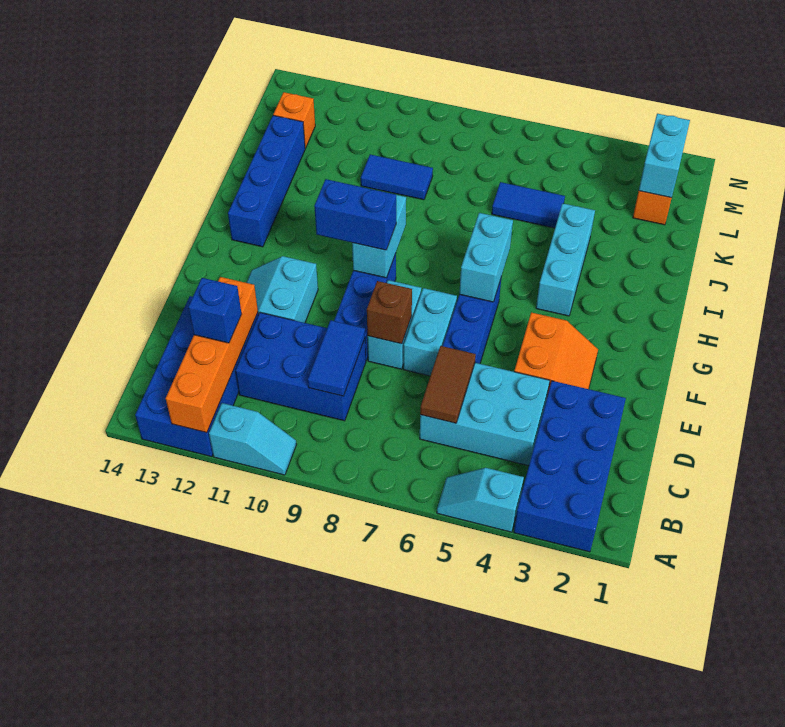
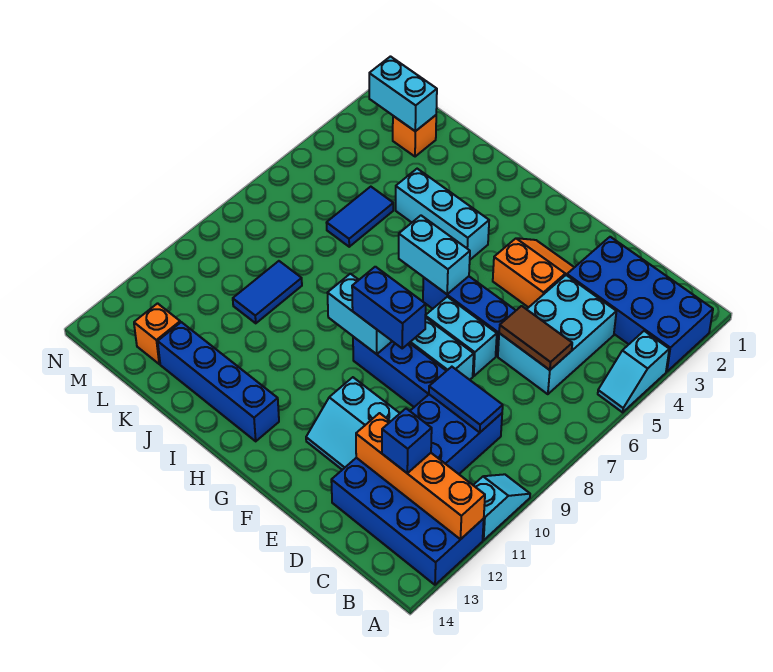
brown brick E8 level 2 -> none
blue brick G9:G10 level 3 -> blue brick F9:G9 level 3

